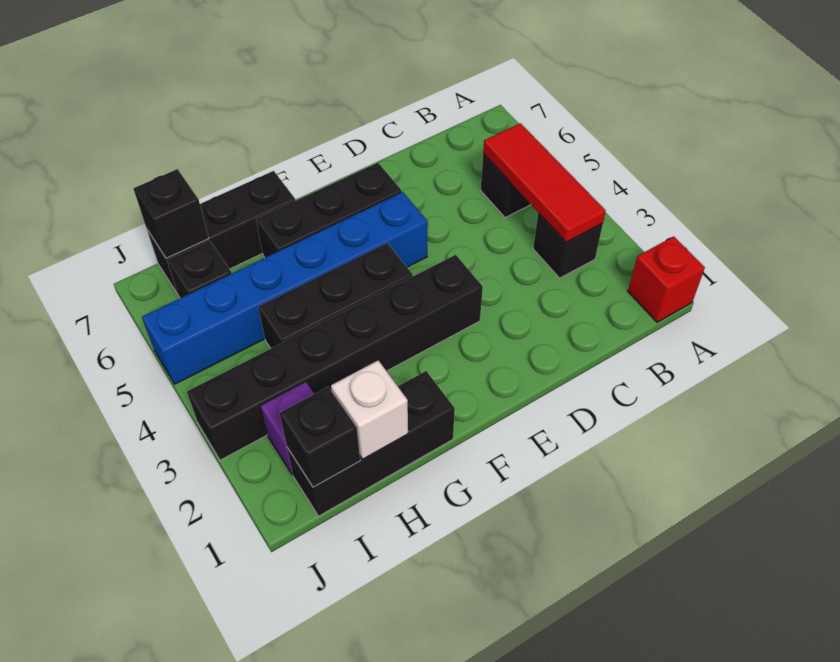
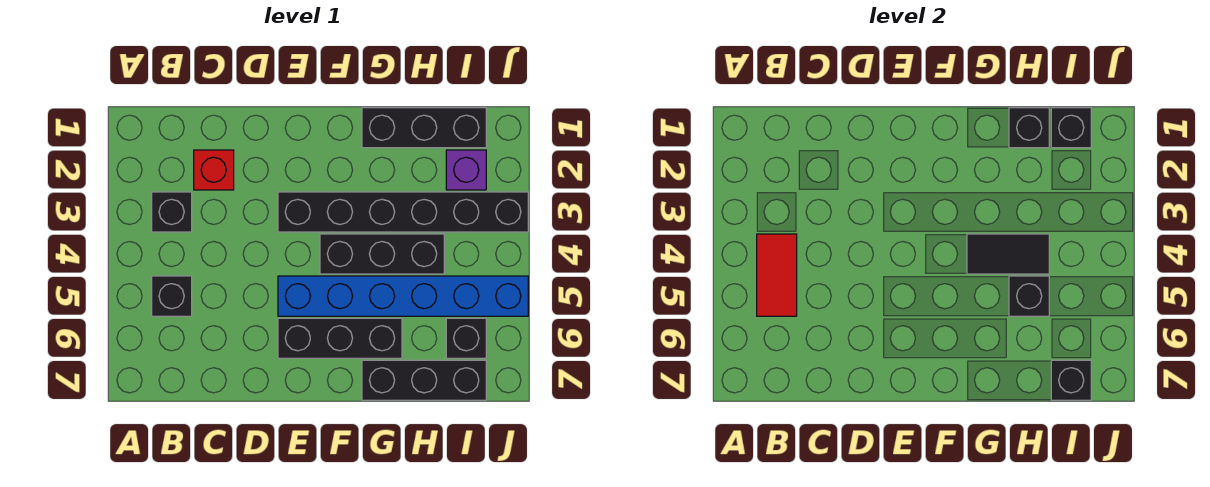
red brick A1 level 1 -> red brick C2 level 1
red tile B3:B5 level 2 -> red tile B4:B5 level 2
none -> black tile G4:H4 level 2
white brick H1 level 2 -> black brick H1 level 2
none -> black brick H5 level 2

